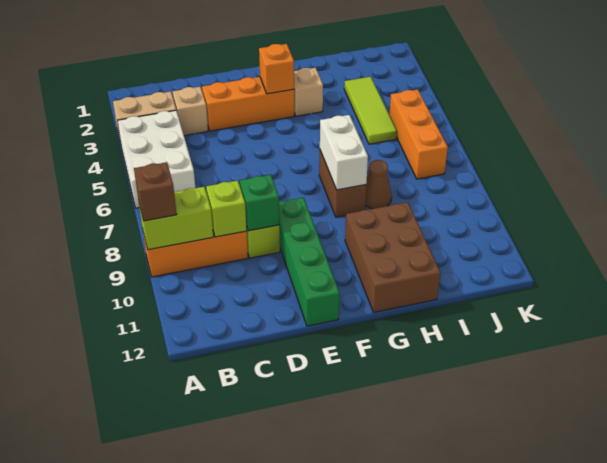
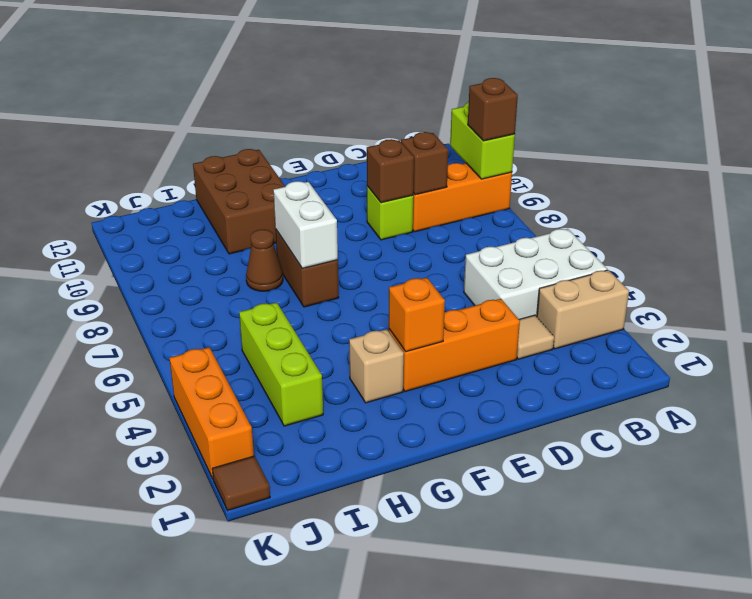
white brick A4:B6 level 1 -> white brick A4:C5 level 1
lime brick A9:B9 level 2 -> lime brick A9:A10 level 2
tan brick C3 level 1 -> tan tile C3 level 1
lime brick C9 level 2 -> brown brick C9 level 2
green brick D9 level 2 -> brown brick D9 level 2
green brick E9:E12 level 1 -> none
lime tile I3:I5 level 1 -> lime brick I3:I5 level 1
orange brick J5:J7 level 1 -> orange brick K2:K4 level 1
none -> brown tile K1 level 1

